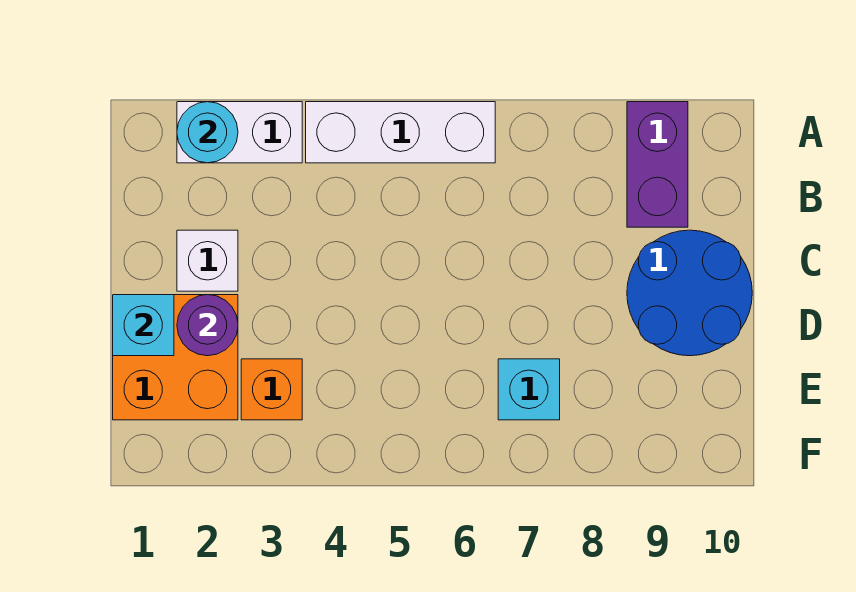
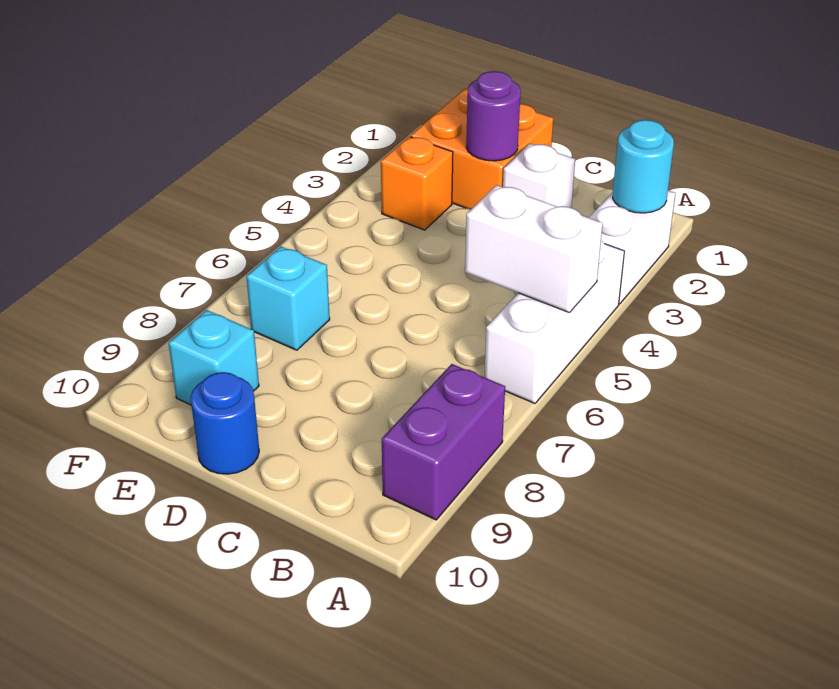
none -> white brick A5:B5 level 2
purple brick A9:B9 level 1 -> purple brick A8:A9 level 1
blue round brick C9:D10 level 1 -> blue round brick D10 level 1
cyan brick D1 level 2 -> cyan brick E9 level 1

